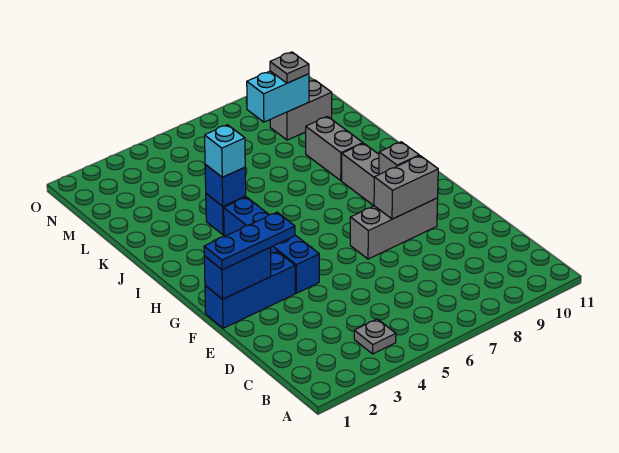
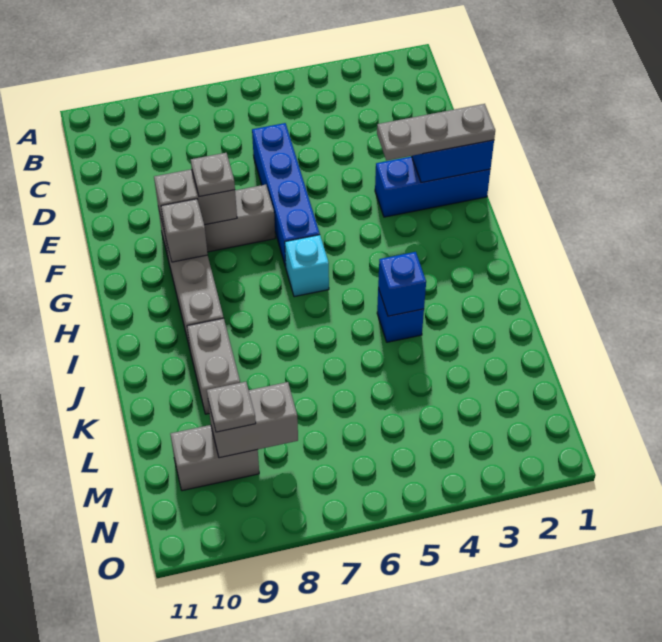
grey plate B4 level 1 -> grey plate F8 level 3
blue plate F1:F3 level 3 -> grey plate F1:F3 level 3
blue brick F4:I4 level 1 -> blue brick D6:G6 level 1
cyan brick J4 level 3 -> cyan brick H6 level 1
cyan brick M8:M9 level 2 -> grey brick M8:M9 level 2

